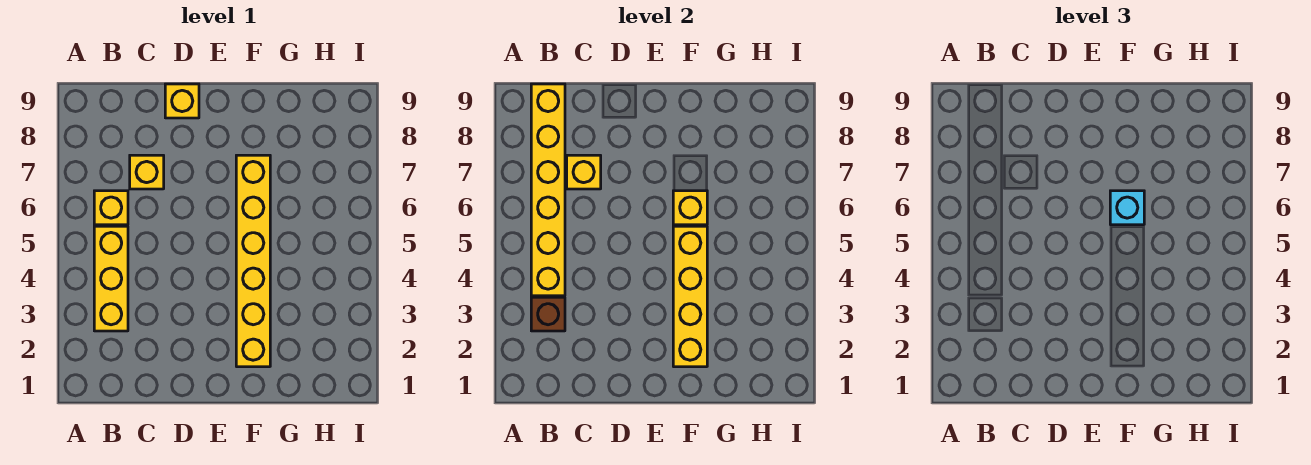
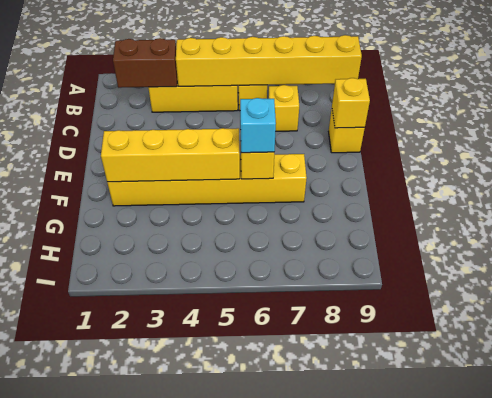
brown brick B3 level 2 -> brown brick B2:B3 level 2
yellow brick C7 level 2 -> yellow brick D9 level 2

